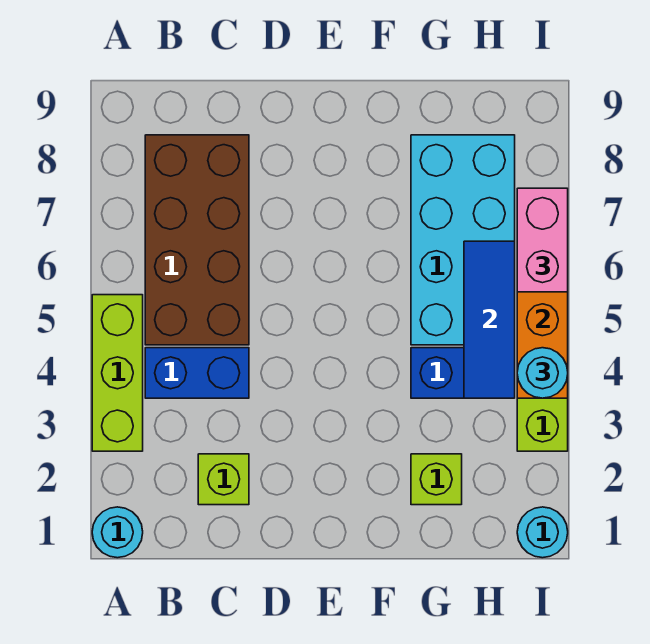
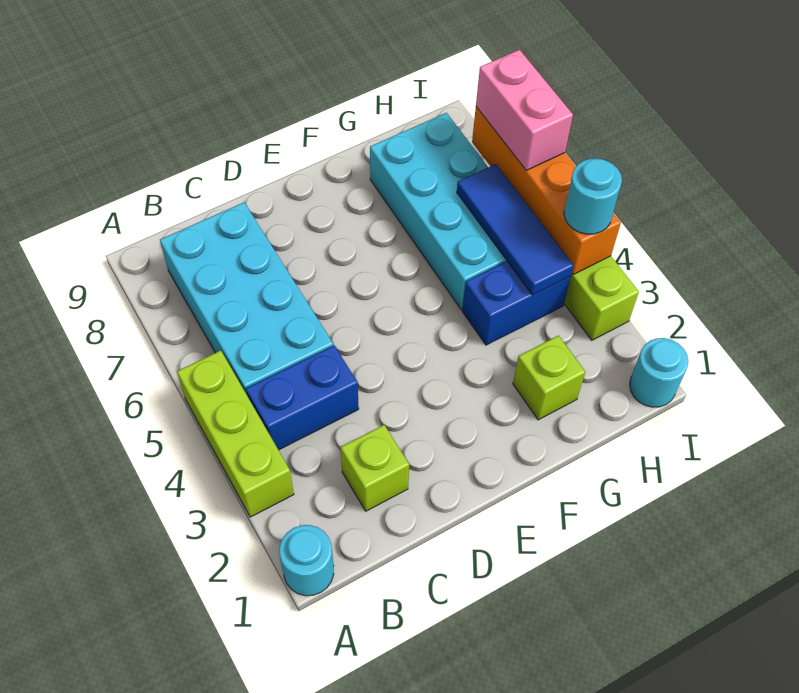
brown brick B5:C8 level 1 -> cyan brick B5:C8 level 1

